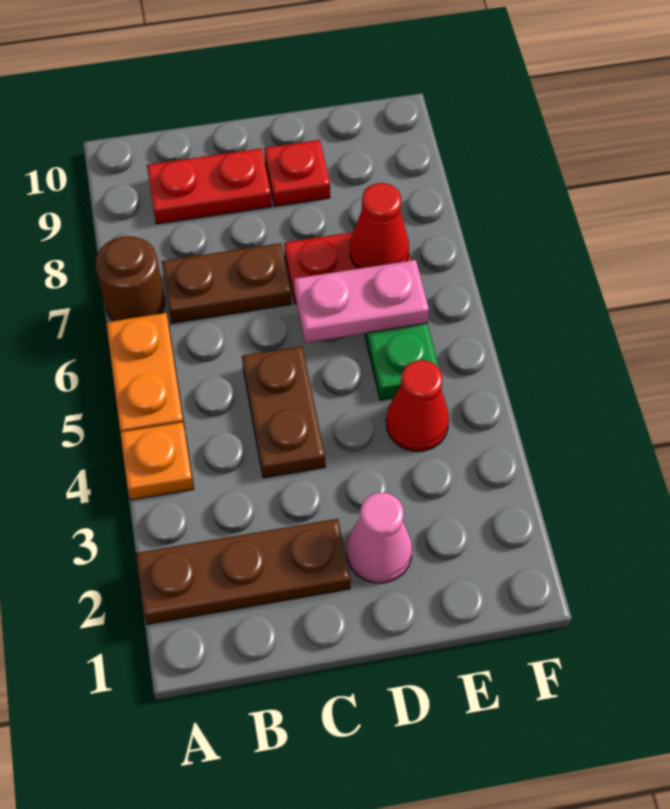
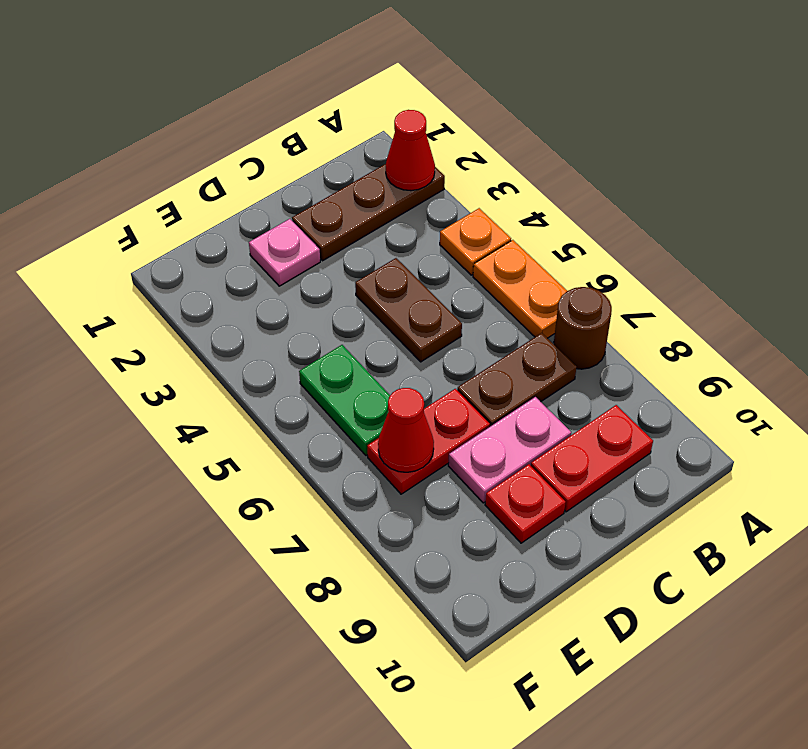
pink cone D2 level 1 -> pink plate D2 level 1
pink plate D6:E6 level 2 -> pink plate C8:D8 level 1
red cone E4 level 1 -> red cone A2 level 2

